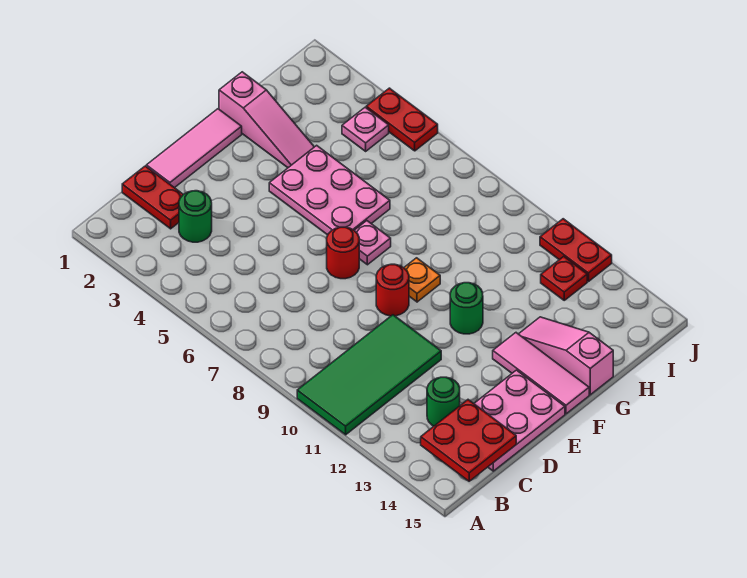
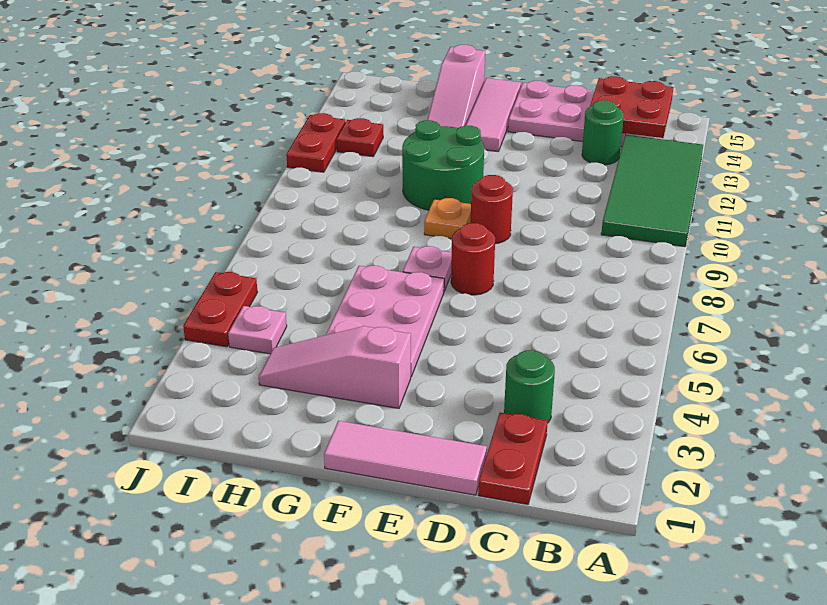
green tile A10:D11 level 1 -> green tile A10:B13 level 1
green round brick F11 level 1 -> green round brick F10:G11 level 1
pink slope G1:G3 level 1 top 1 -> pink slope F3:H3 level 1 top F

